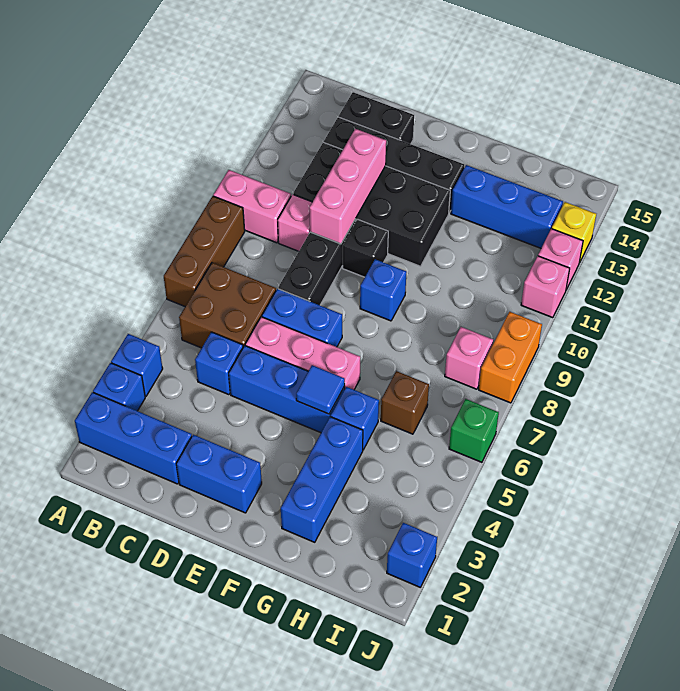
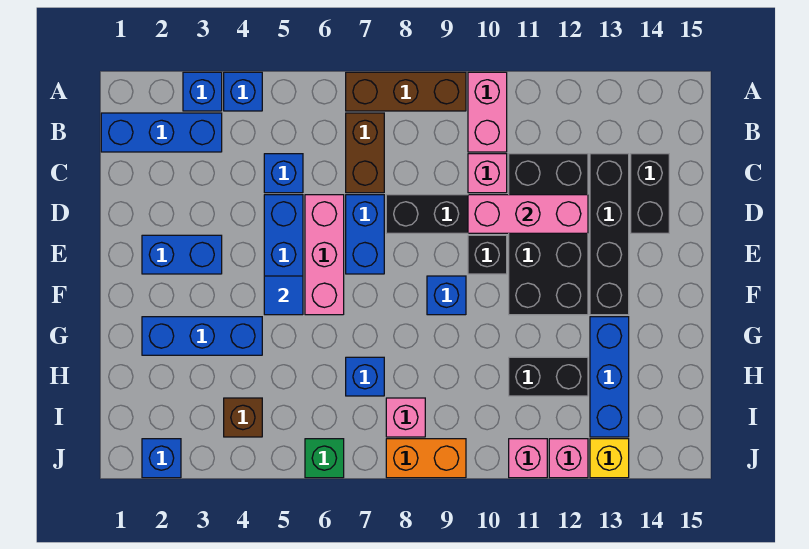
blue brick A2:C2 level 1 -> blue brick B1:B3 level 1
brown brick B6:C7 level 1 -> brown brick B7:C7 level 1
blue brick D2:E2 level 1 -> blue brick E2:E3 level 1
blue brick G5 level 1 -> blue brick H7 level 1
brown brick H6 level 1 -> brown brick I4 level 1
none -> black brick H11:H12 level 1

